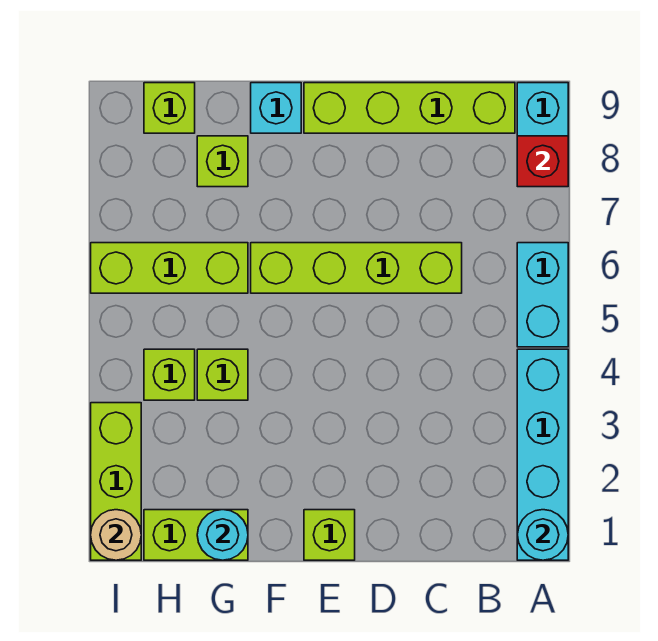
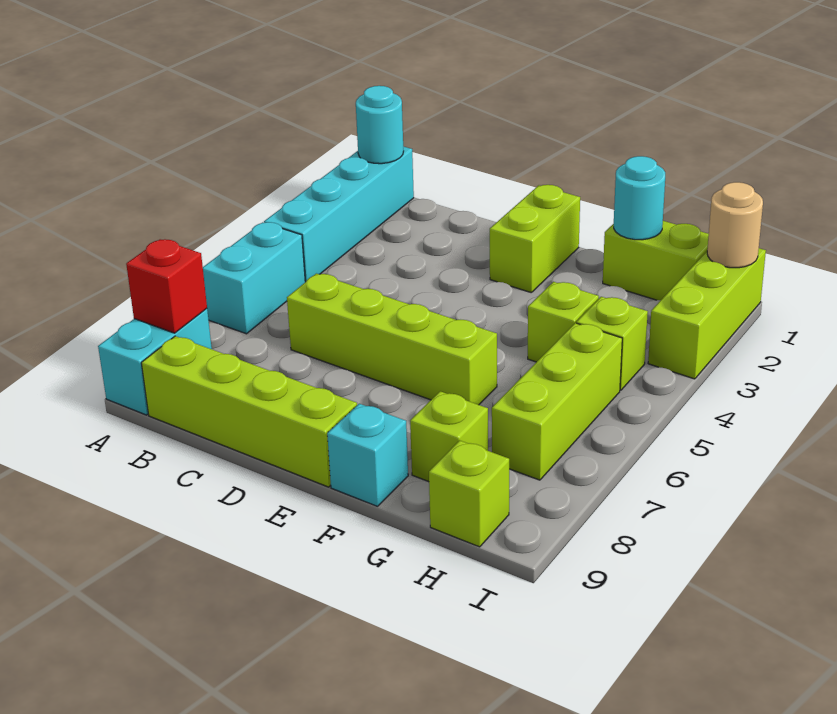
lime brick E1 level 1 -> lime brick E1:E2 level 1
lime brick G6:I6 level 1 -> lime brick H5:H7 level 1

